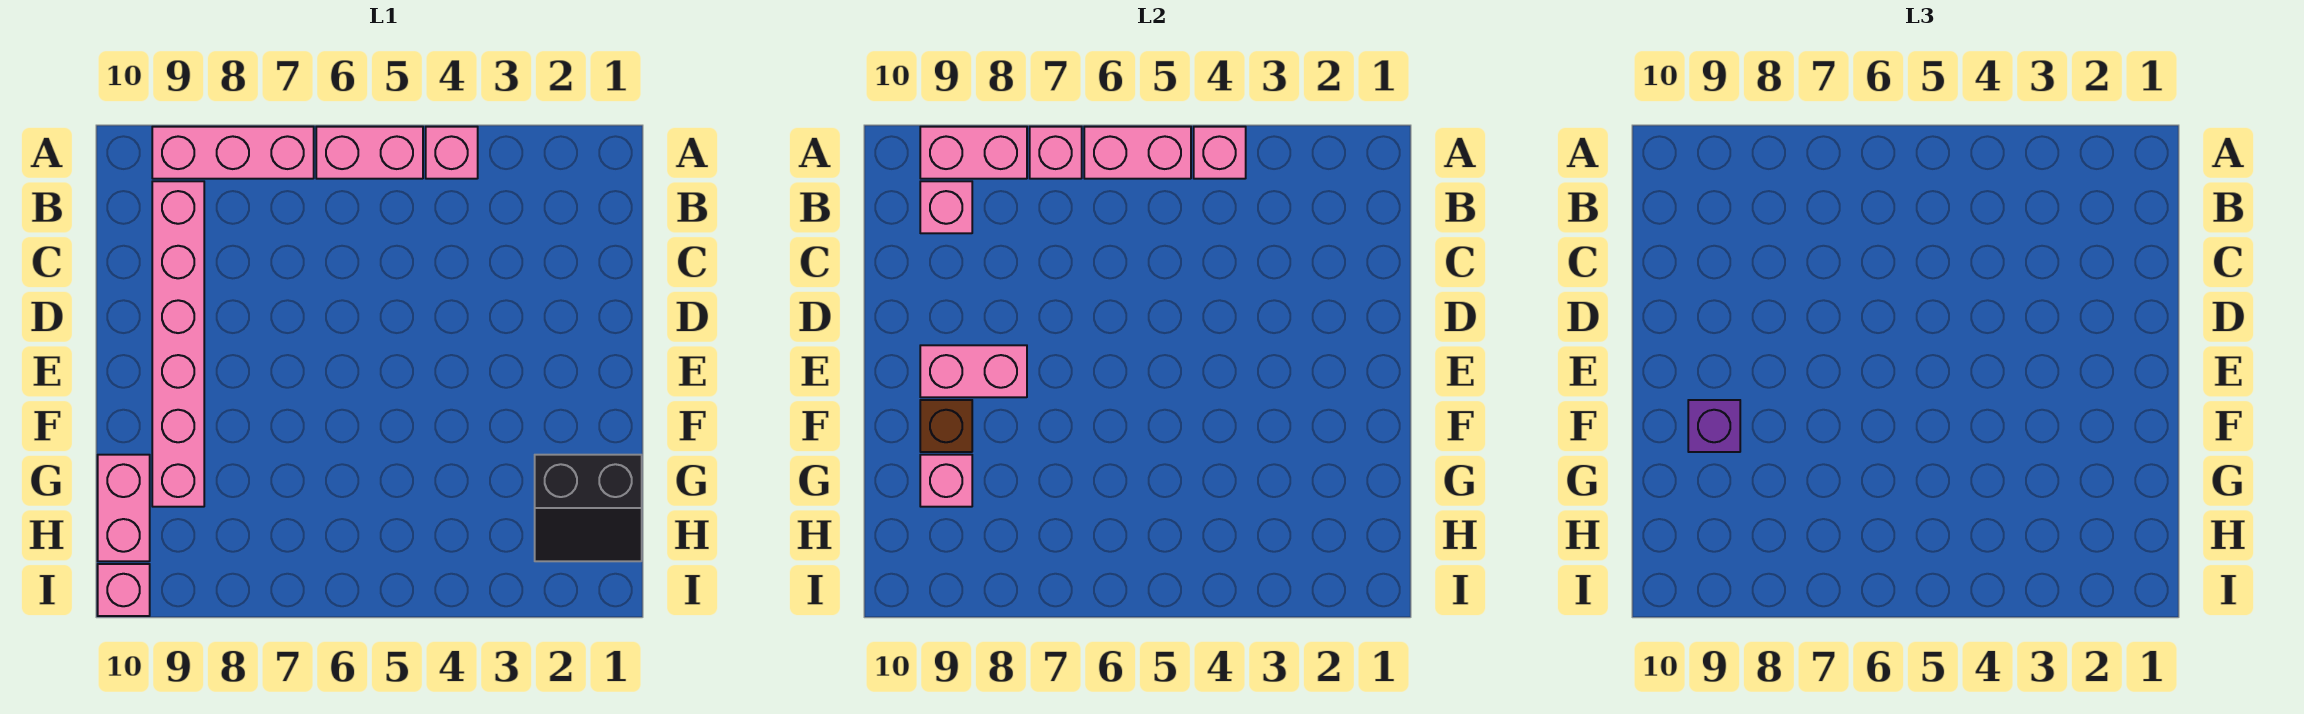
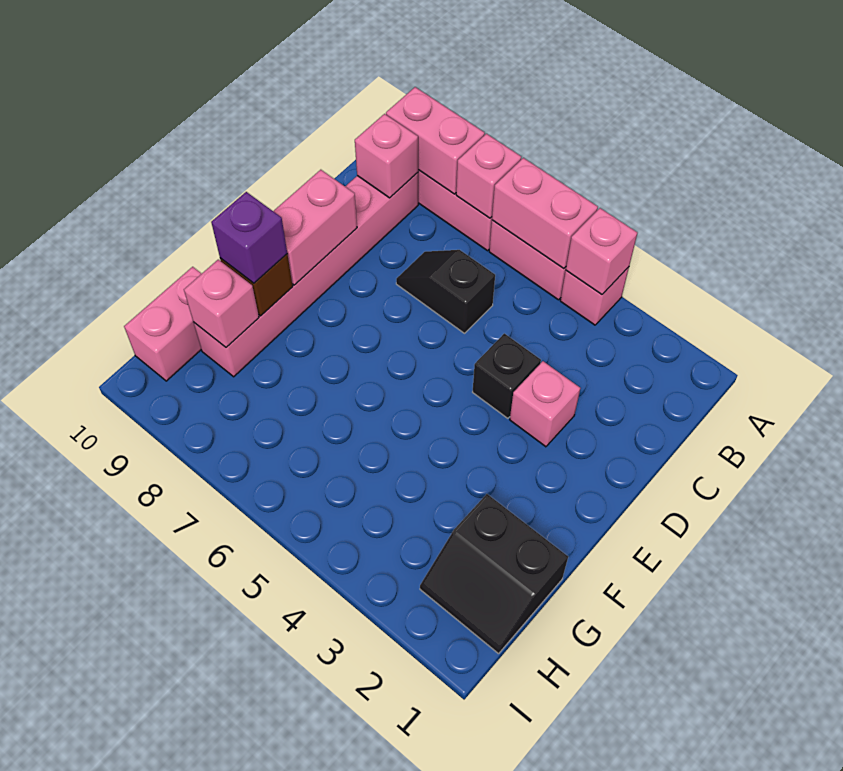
none -> black slope C6:C7 level 1 top 6
none -> black brick D4 level 1
pink brick E8:E9 level 2 -> pink brick D9:E9 level 2
pink brick I10 level 1 -> pink brick D3 level 1

